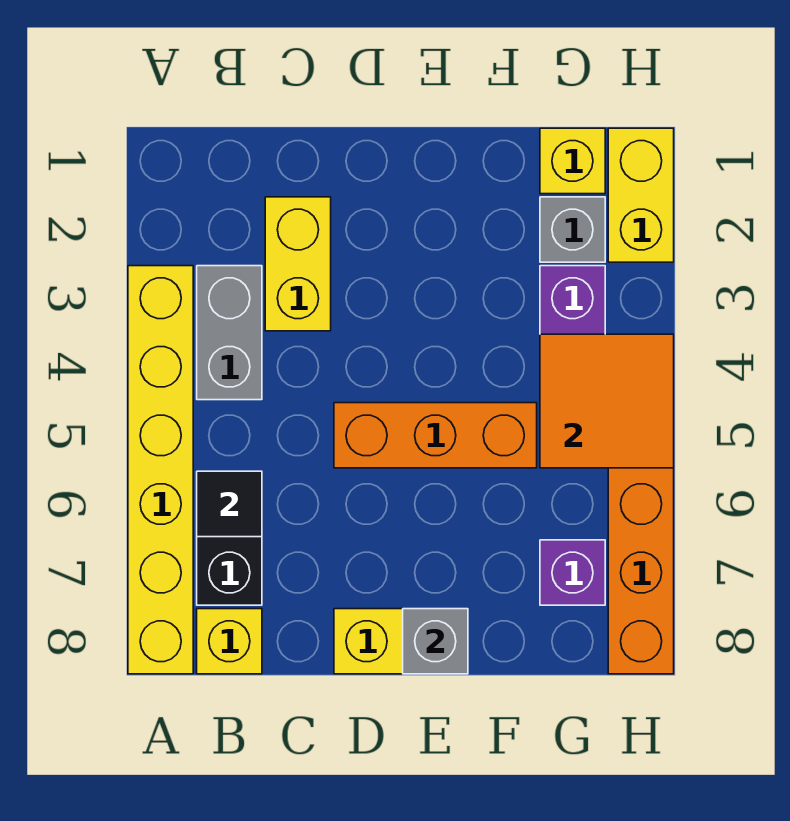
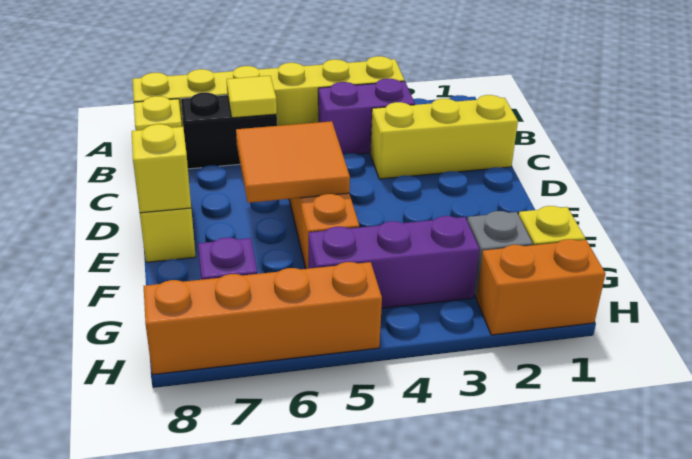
grey brick B3:B4 level 1 -> purple brick B3:B4 level 1
black tile B6 level 2 -> yellow tile B6 level 2
yellow brick C2:C3 level 1 -> yellow brick C1:C3 level 1
grey brick E8 level 2 -> yellow brick E8 level 2
orange tile G4:H5 level 2 -> orange tile D5:E6 level 2
yellow brick H1:H2 level 1 -> orange brick H1:H2 level 1

